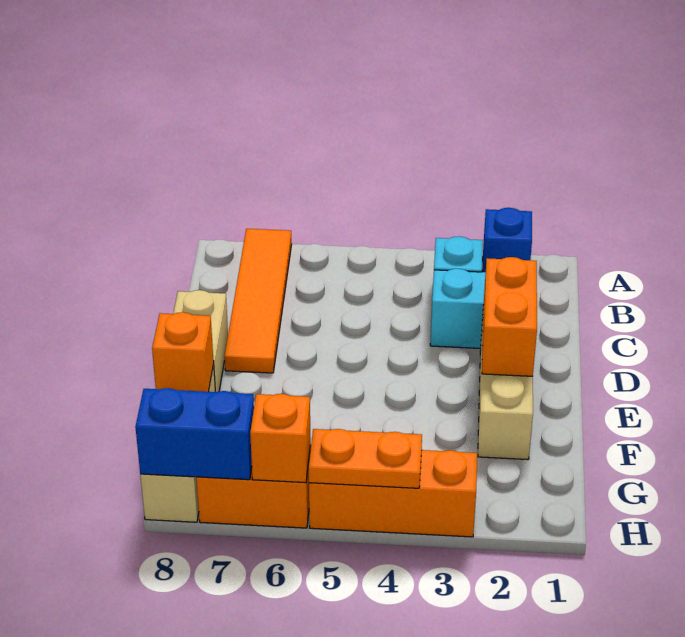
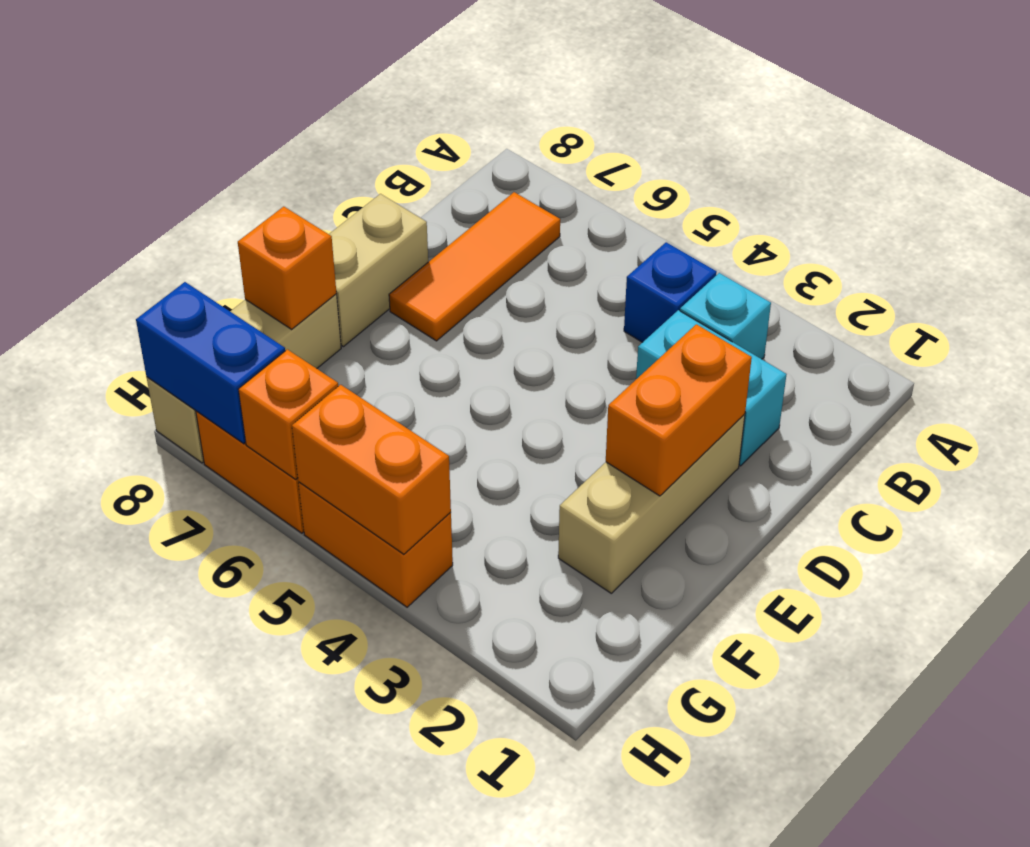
blue brick A2 level 1 -> blue brick B4 level 1
orange tile A7:D7 level 1 -> orange tile B7:D7 level 1
orange brick H3:H5 level 1 -> orange brick H4:H5 level 1
orange plate H4:H5 level 2 -> orange brick H4:H5 level 2

